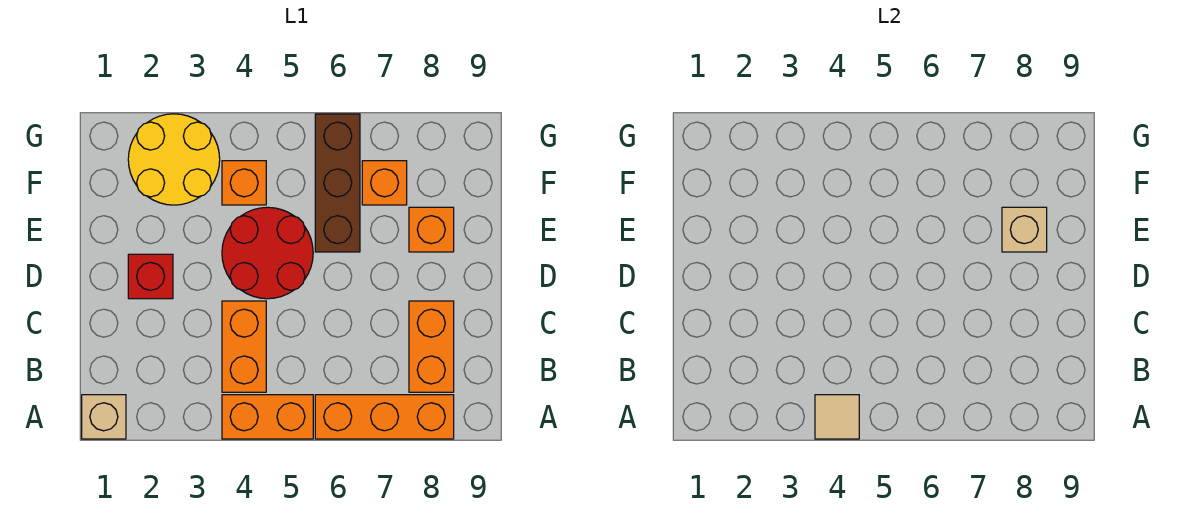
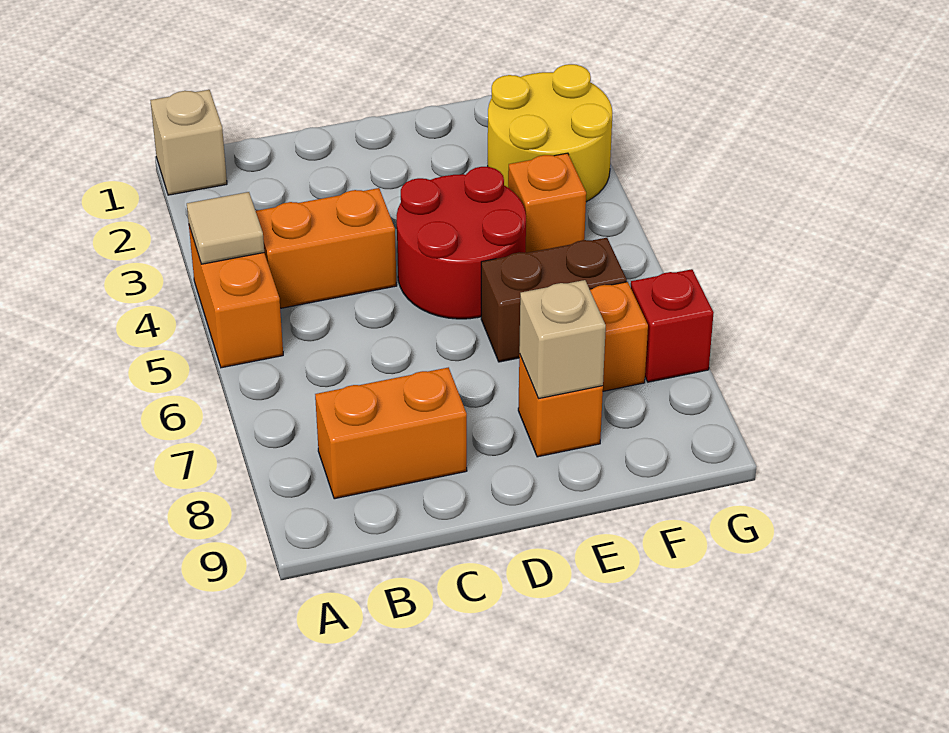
orange brick A6:A8 level 1 -> none
red brick D2 level 1 -> red brick G7 level 1
brown brick E6:G6 level 1 -> brown brick E6:F6 level 1

